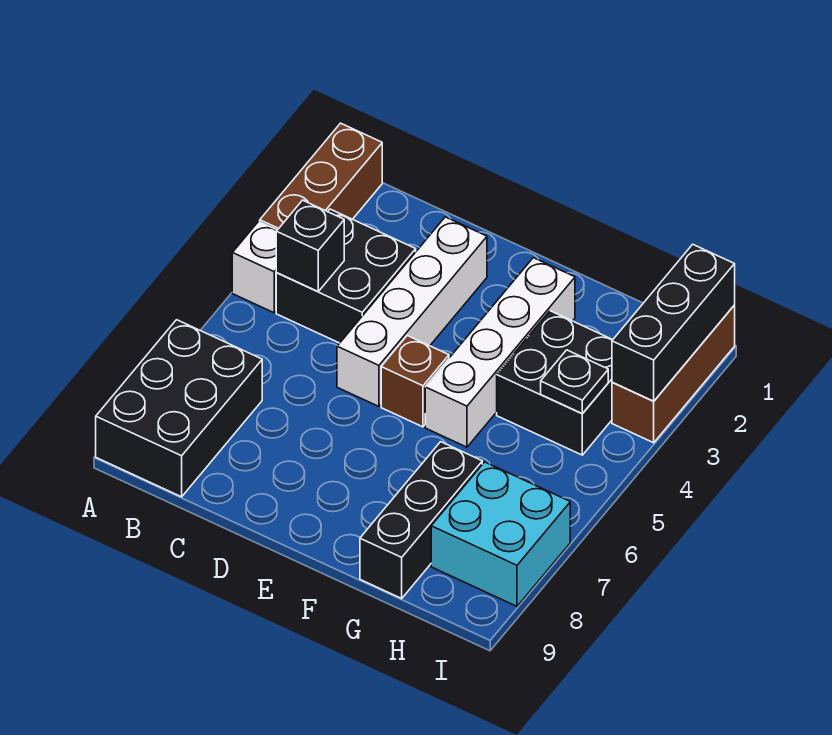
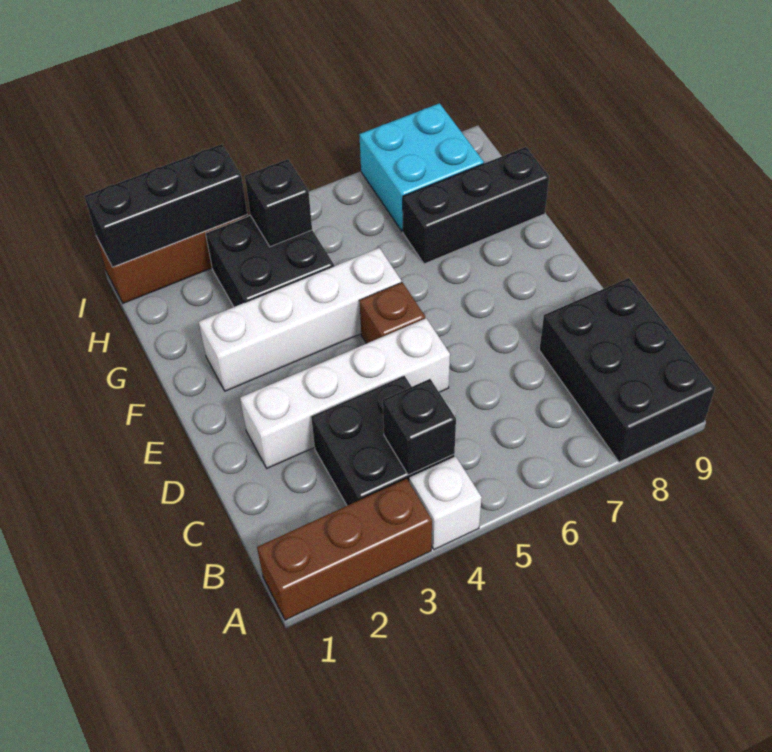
black brick A7:B9 level 1 -> black brick A8:C9 level 1
black plate H4 level 2 -> black brick H4 level 2

